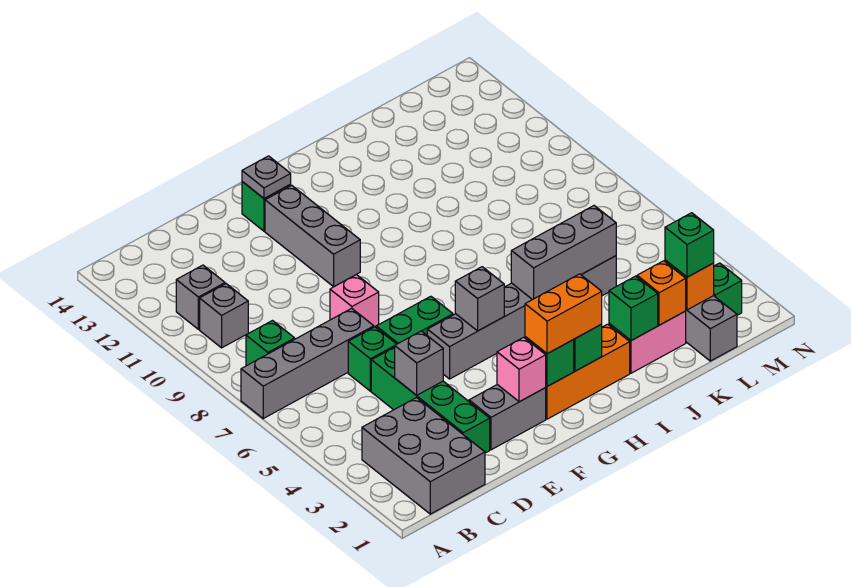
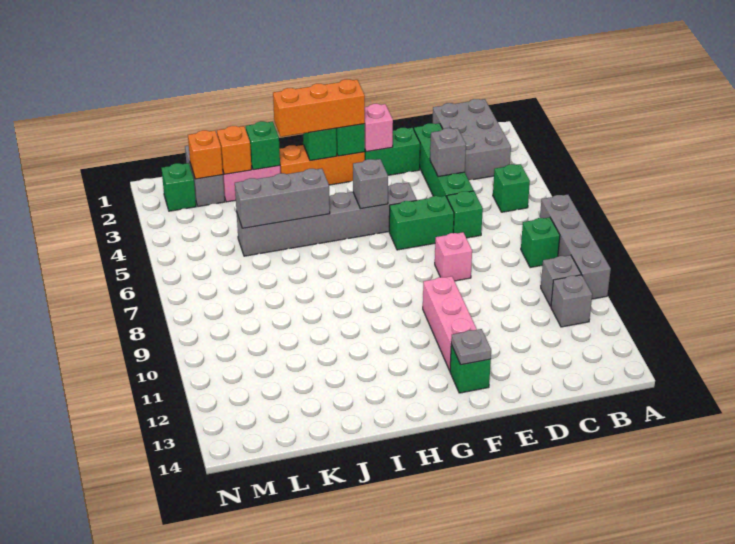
grey brick A7:D7 level 1 -> grey brick A7:A10 level 1
grey brick E2:F2 level 1 -> green brick E2:F2 level 1
grey brick F10:F12 level 1 -> pink brick F10:F12 level 1
orange brick G2:H2 level 3 -> orange brick G2:I2 level 3
green brick L2 level 3 -> green brick B5 level 1

